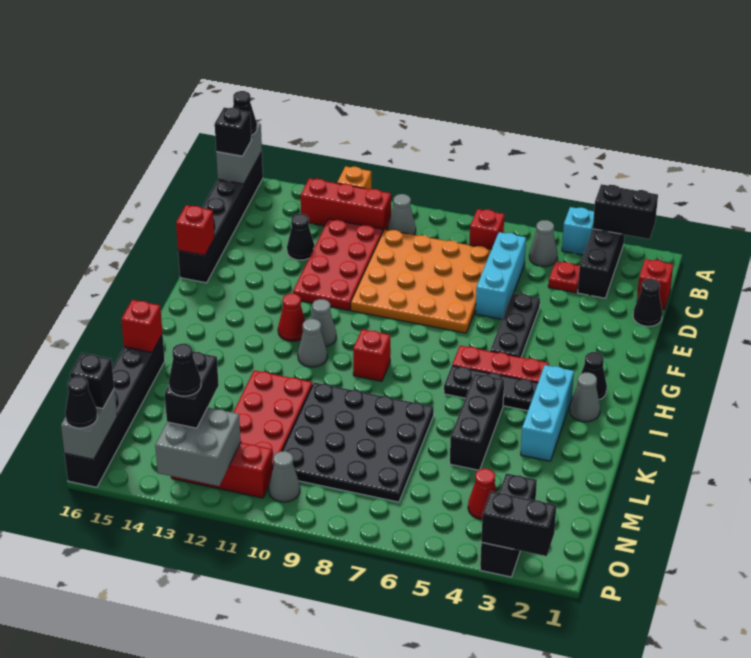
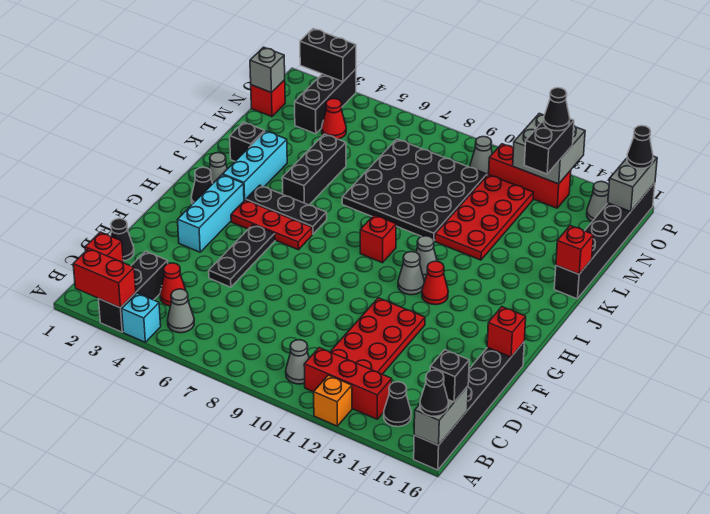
black brick A2:A3 level 2 -> red brick A2:A3 level 2
red brick B7 level 1 -> red brick N1 level 1
red plate C4 level 1 -> red cone C4 level 1
cyan brick C6:E6 level 1 -> cyan brick F3:H3 level 1
orange plate C7:F10 level 1 -> none
black cone D13 level 1 -> black cone B14 level 1
none -> grey brick N1 level 2
none -> grey cone O15 level 1
black brick O16 level 3 -> black brick K2 level 1

